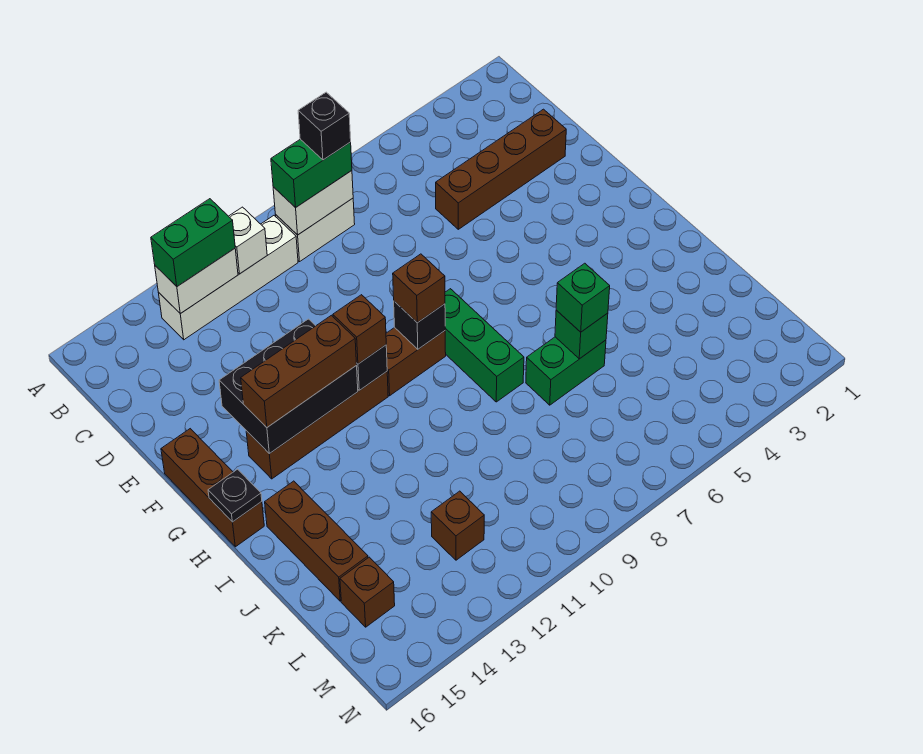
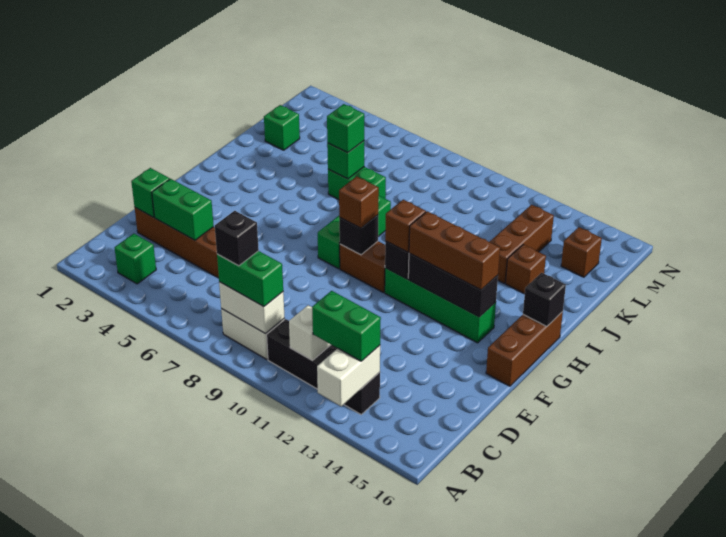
none -> green brick B3 level 1
white brick B10:B13 level 1 -> black brick B10:B13 level 1
white brick B12:B13 level 2 -> white brick A13:B13 level 2
none -> green brick D2 level 2
none -> green brick D3:D4 level 2
black brick F12:G14 level 2 -> black brick G12:G14 level 2
brown brick G11:G14 level 1 -> green brick G11:G14 level 1
black plate H16 level 2 -> black brick H16 level 2
brown brick I15:K15 level 1 -> brown brick J13:L13 level 1
none -> green brick K2 level 1
brown brick L12 level 1 -> brown brick J14 level 1

